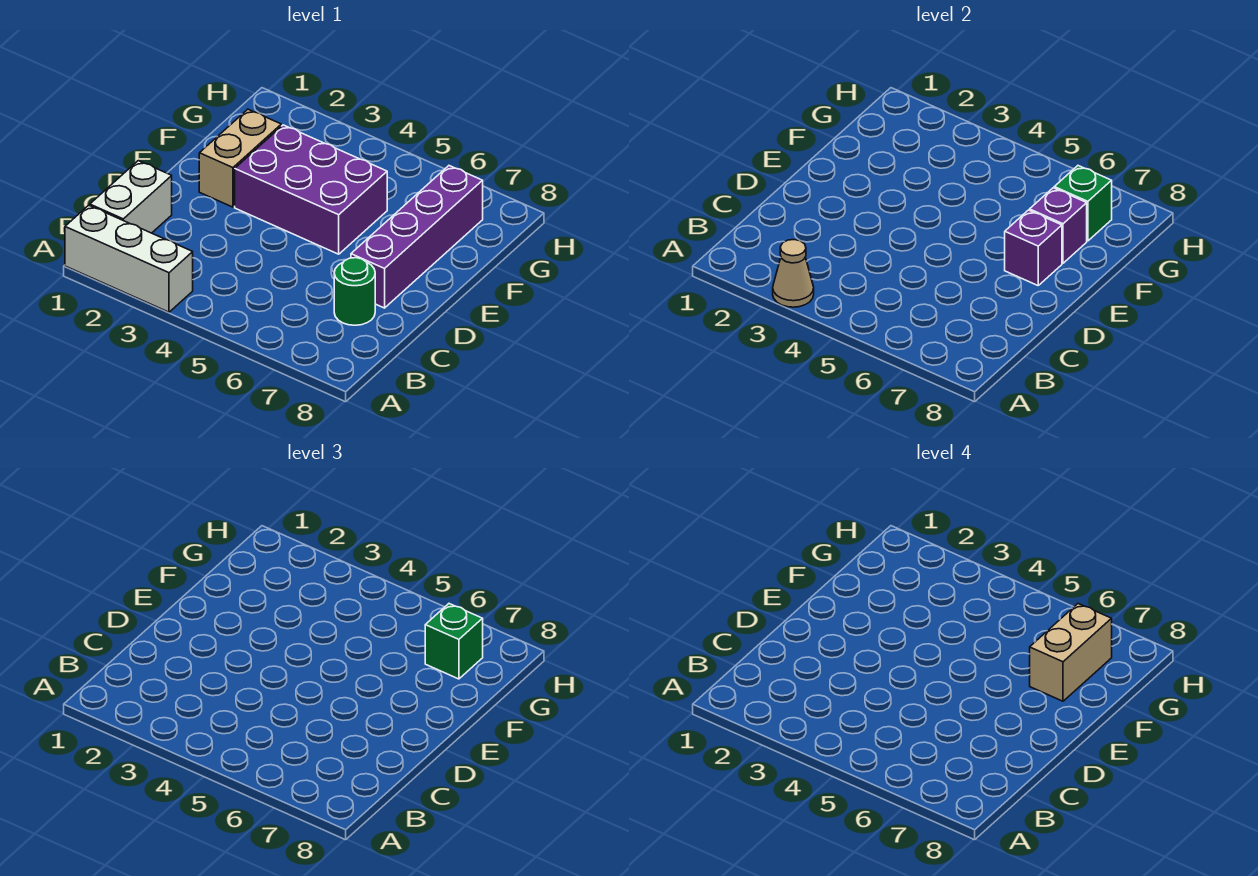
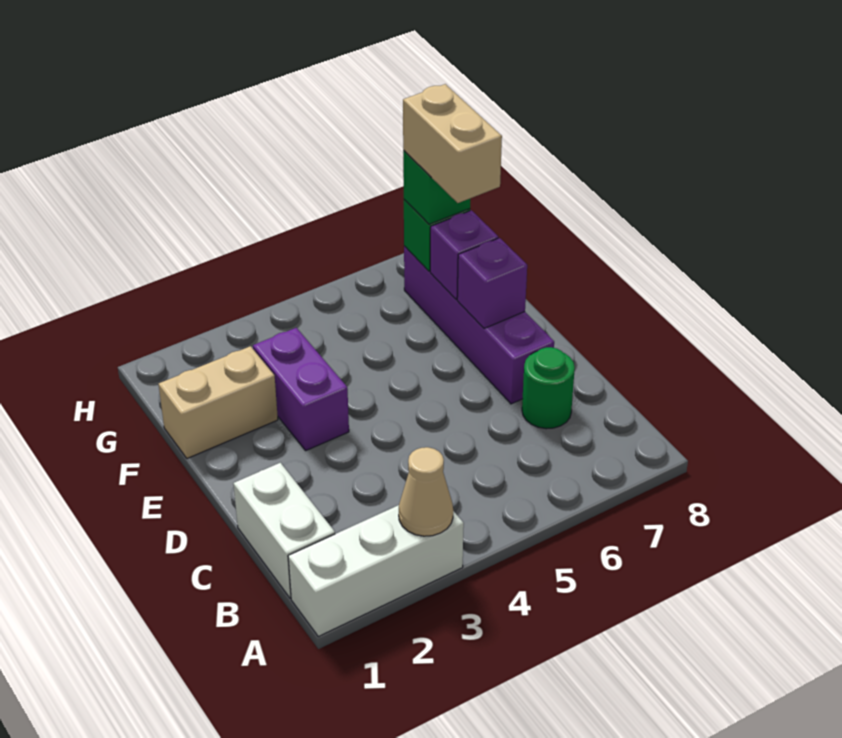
tan brick E2:F2 level 1 -> tan brick F1:F2 level 1
purple brick E3:F5 level 1 -> purple brick E3:F3 level 1

